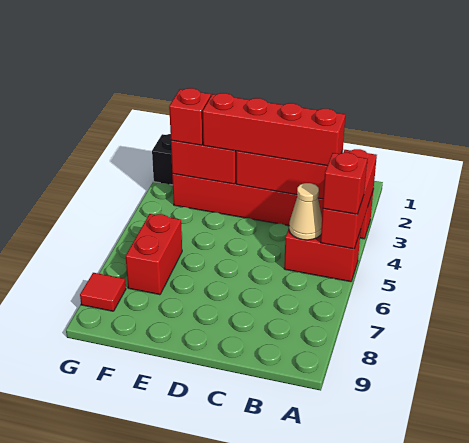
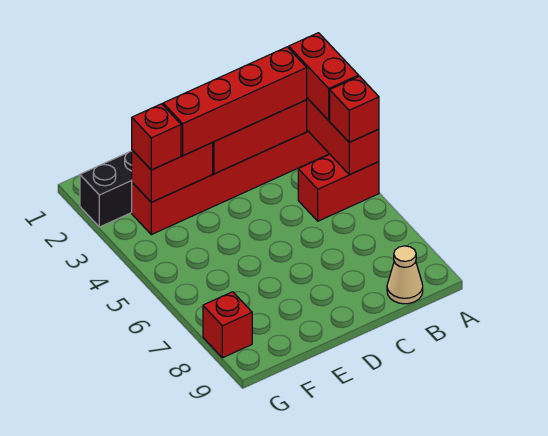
tan cone B5 level 2 -> tan cone B9 level 1
red brick F6:F7 level 1 -> red brick A3:A4 level 3
red tile G8 level 1 -> red brick G8 level 1

